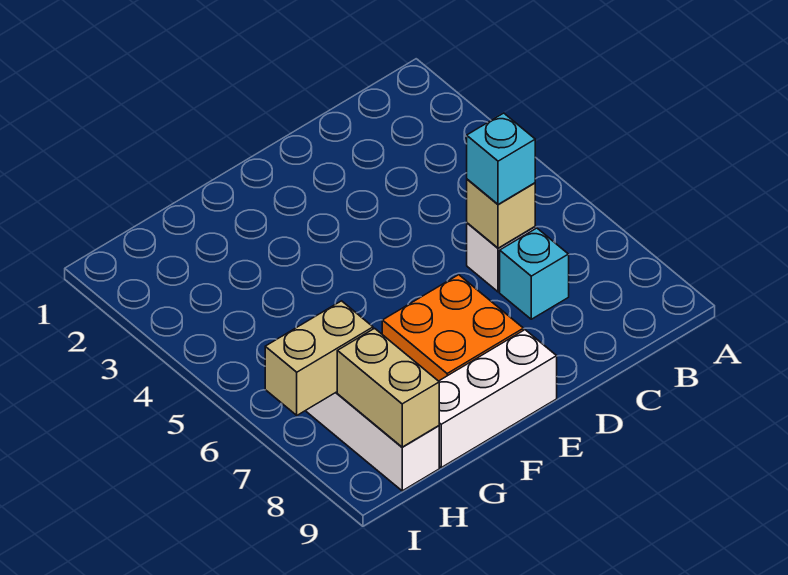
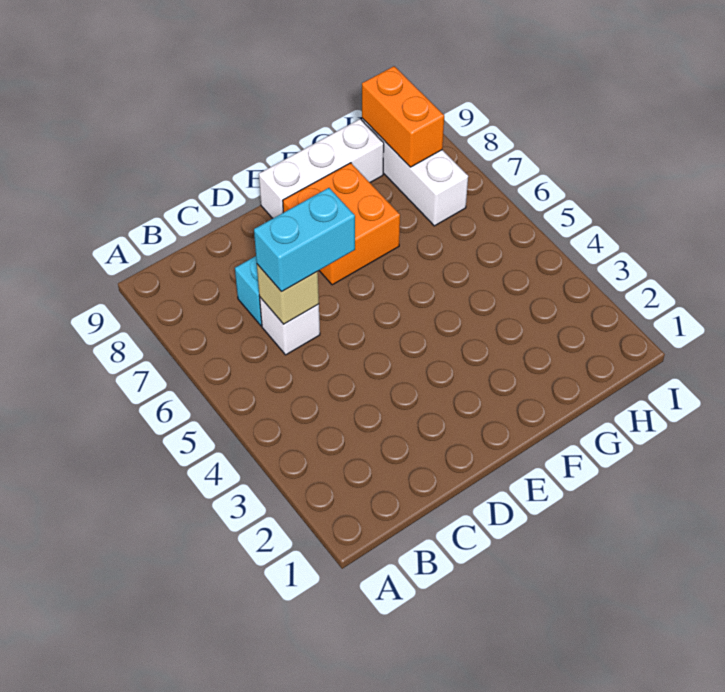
cyan brick C6 level 3 -> cyan brick C6:D6 level 3
tan brick H7:I7 level 2 -> none
tan brick H8:H9 level 2 -> orange brick H8:H9 level 2

